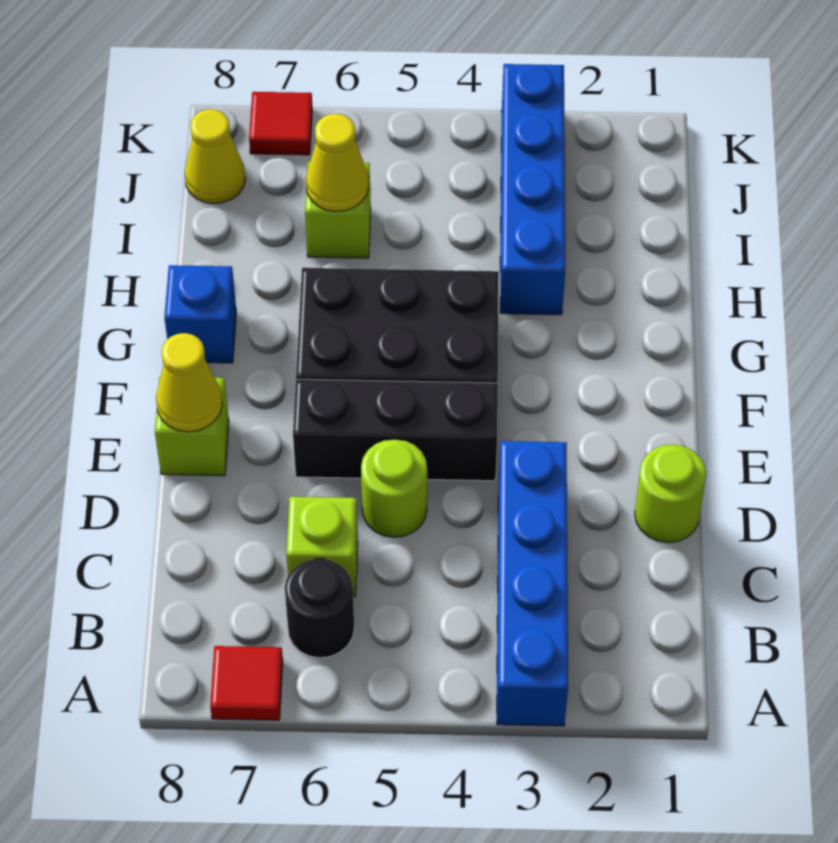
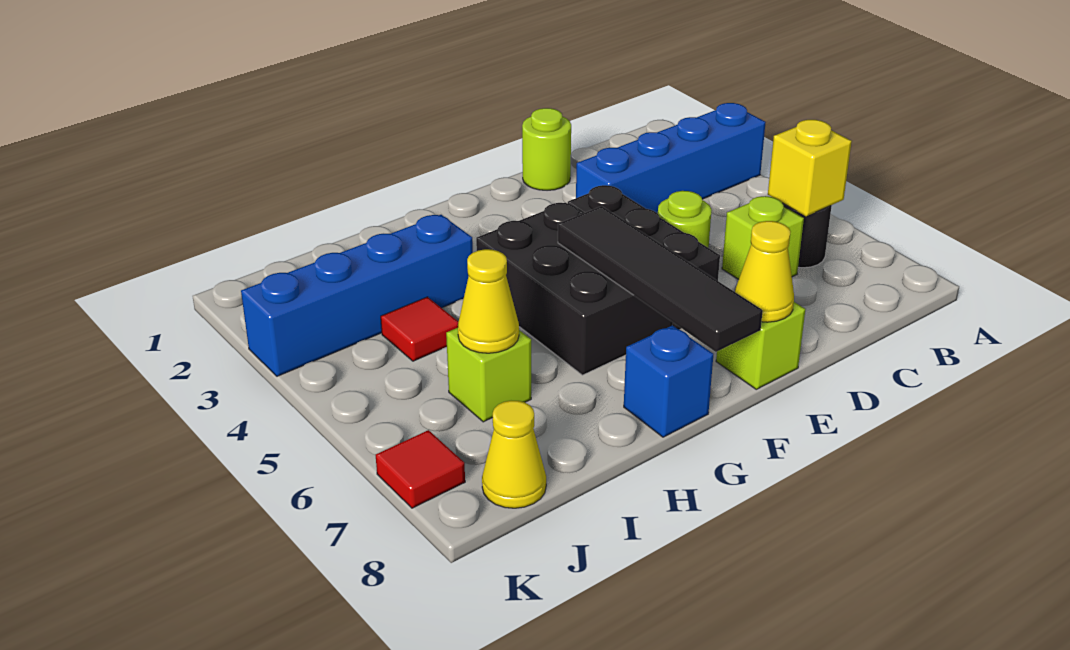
red tile A7 level 1 -> red tile I4 level 1
none -> yellow brick B6 level 2
none -> black tile F5:F8 level 2

